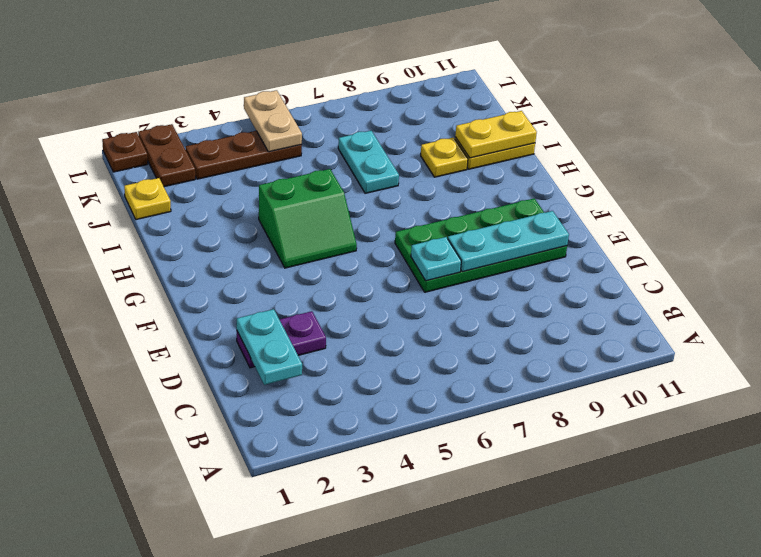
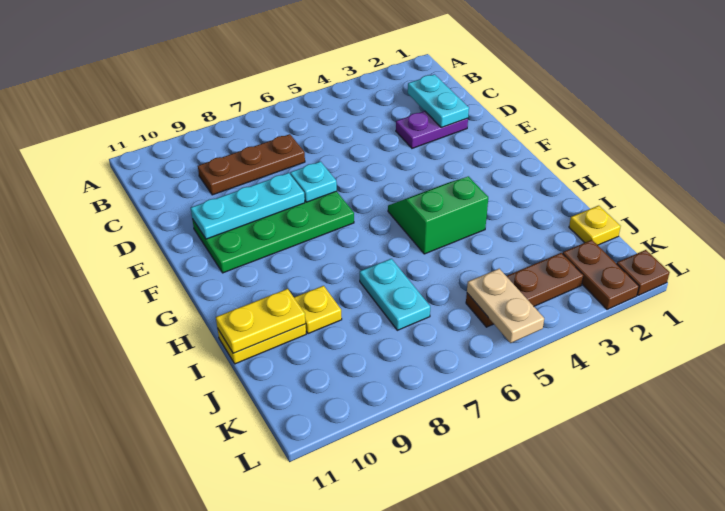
none -> brown plate C7:C9 level 1

